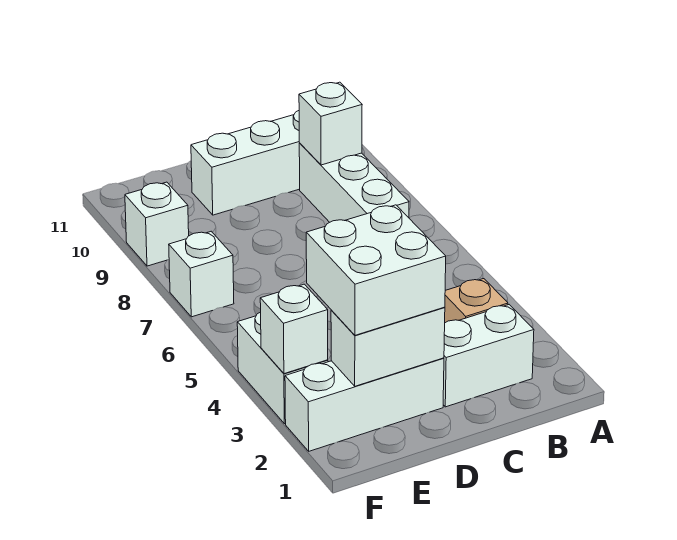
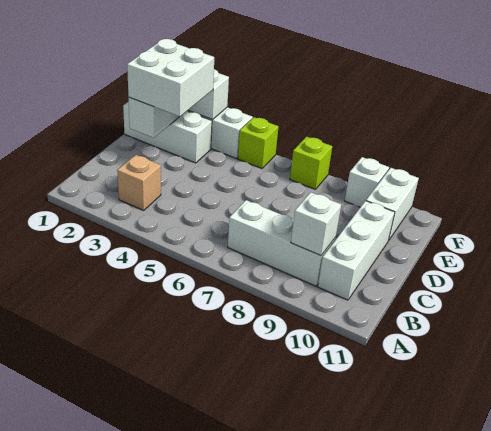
white brick B2:C2 level 1 -> white brick E10:F10 level 1
white brick D2:F2 level 1 -> white brick E1:E3 level 1
none -> lime brick F5 level 1
white brick F7 level 1 -> lime brick F7 level 1

